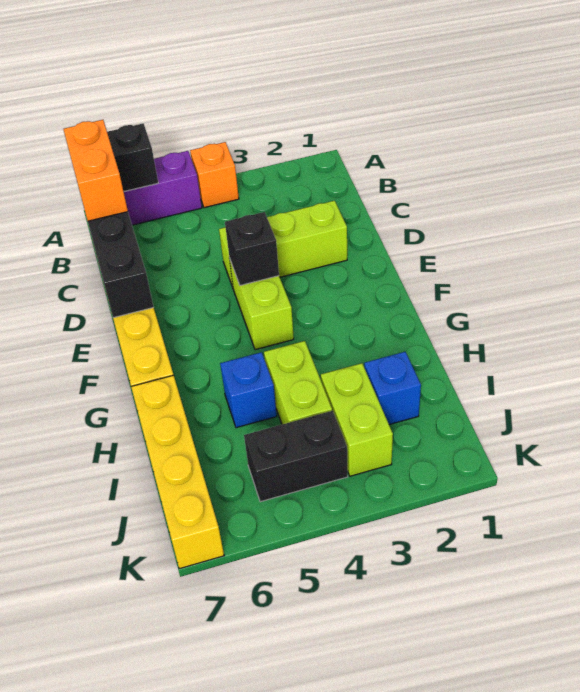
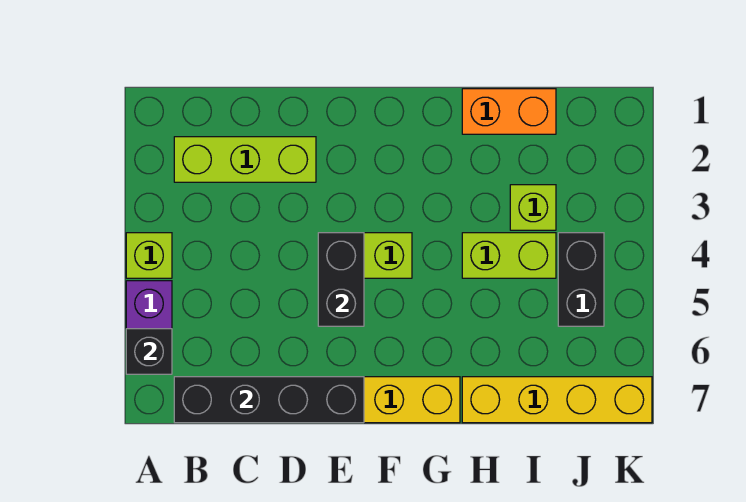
orange brick A4 level 1 -> lime brick A4 level 1
orange brick B7:C7 level 3 -> orange brick H1:I1 level 1
lime brick D2:D4 level 1 -> lime brick B2:D2 level 1
black brick E4 level 2 -> black brick E4:E5 level 2
blue brick H5 level 1 -> none
blue brick I2 level 1 -> none
lime brick I3:J3 level 1 -> lime brick I3 level 1

